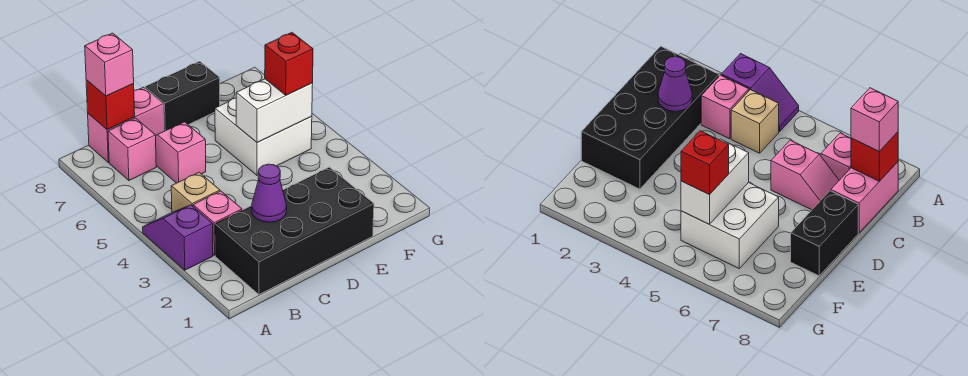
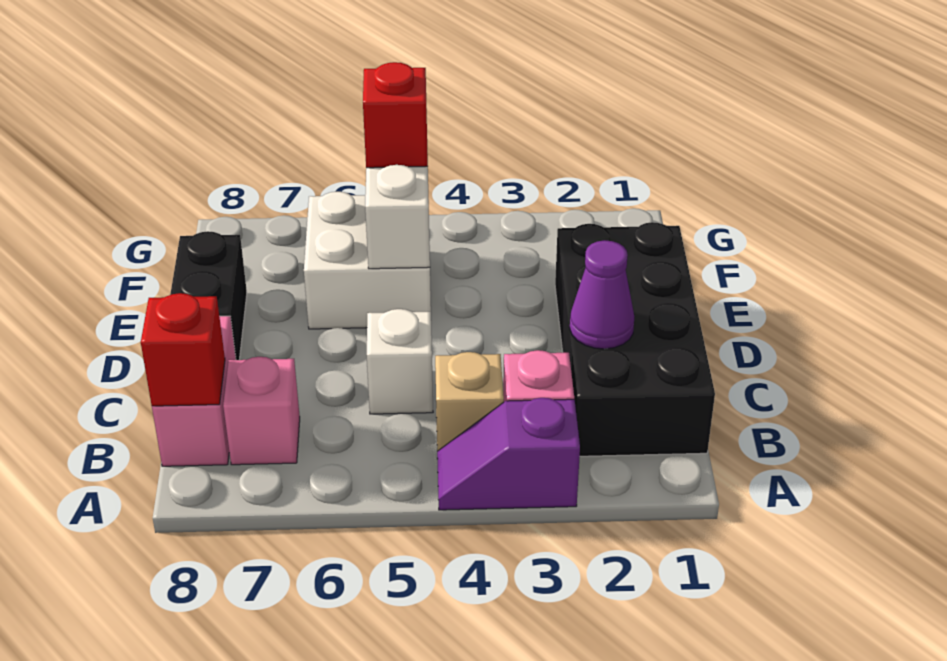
pink brick B8 level 3 -> none
none -> white brick C5 level 1
pink slope C6:C7 level 1 top 6 -> none

